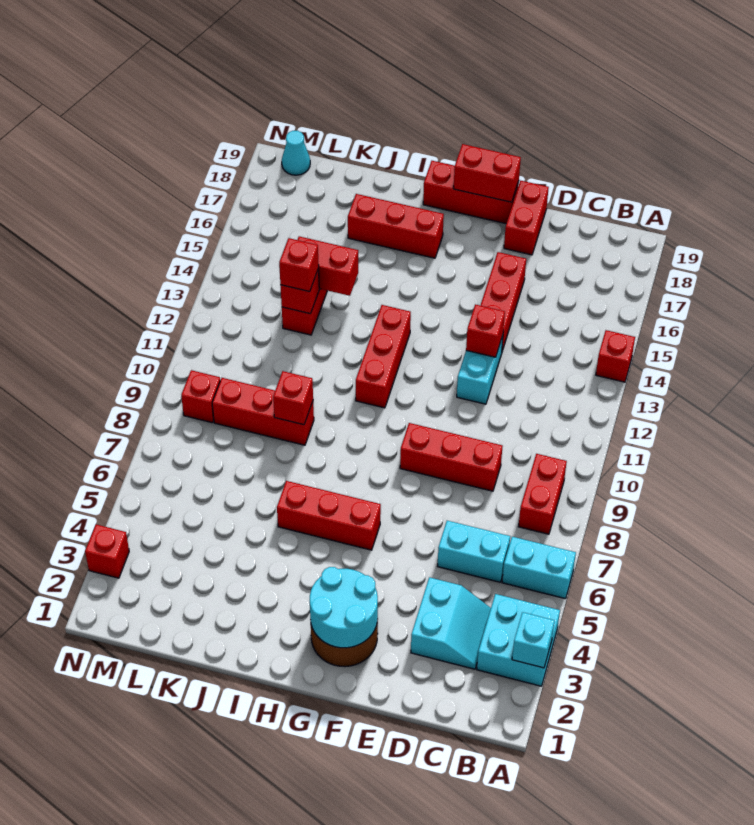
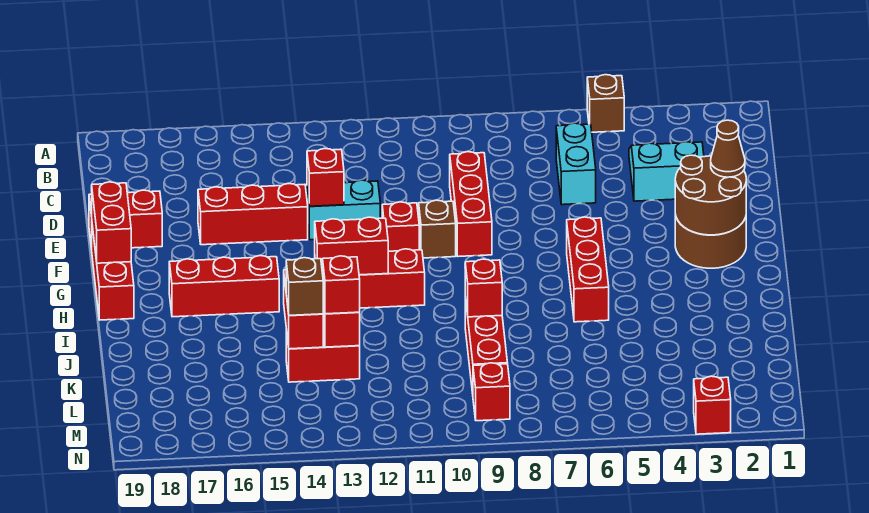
cyan brick A3:B4 level 1 -> none
cyan brick A3 level 2 -> none
none -> brown brick A5 level 1
cyan brick A6:B6 level 1 -> none
red brick A14 level 1 -> red brick F11 level 1
red brick B8:B9 level 1 -> red brick H12:H13 level 2
cyan round brick F2:G3 level 2 -> brown round brick F2:G3 level 2
none -> brown cone F2 level 3
none -> brown brick F10 level 1
red brick H17:J17 level 1 -> red brick H15:H17 level 1
none -> brown brick K14 level 3
cyan cone M19 level 1 -> none

